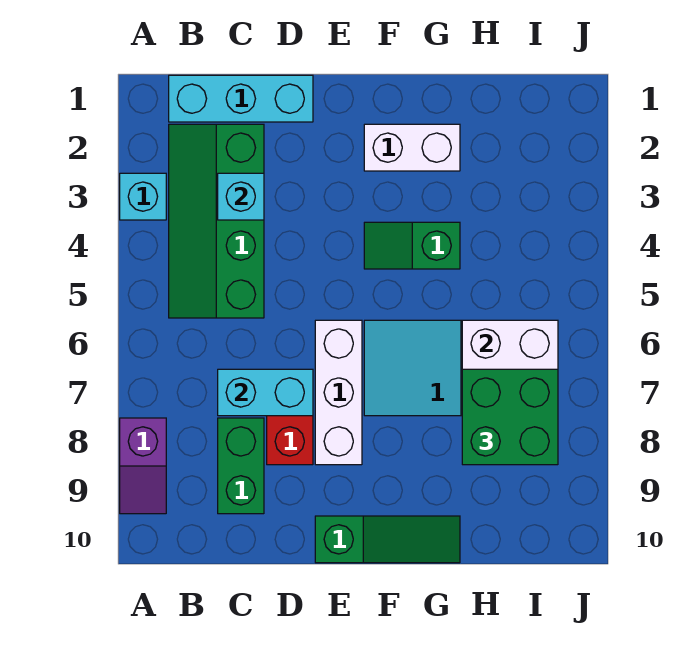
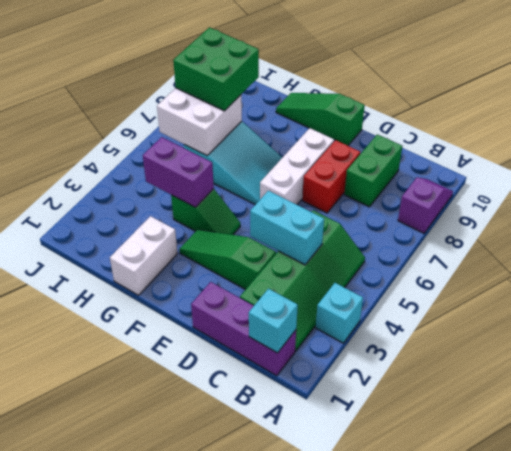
cyan brick B1:D1 level 1 -> purple brick B1:D1 level 1
cyan brick C3 level 2 -> cyan brick B1 level 2
cyan brick C7:D7 level 2 -> cyan brick C4:D4 level 2
none -> green slope D3:F3 level 1 top D
white brick F2:G2 level 1 -> white brick G1:G2 level 1
none -> purple brick G4:H4 level 2

